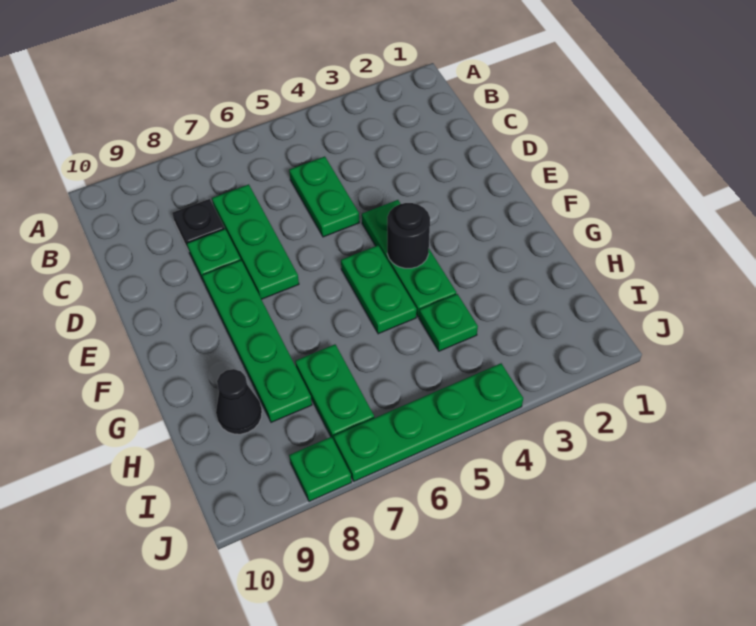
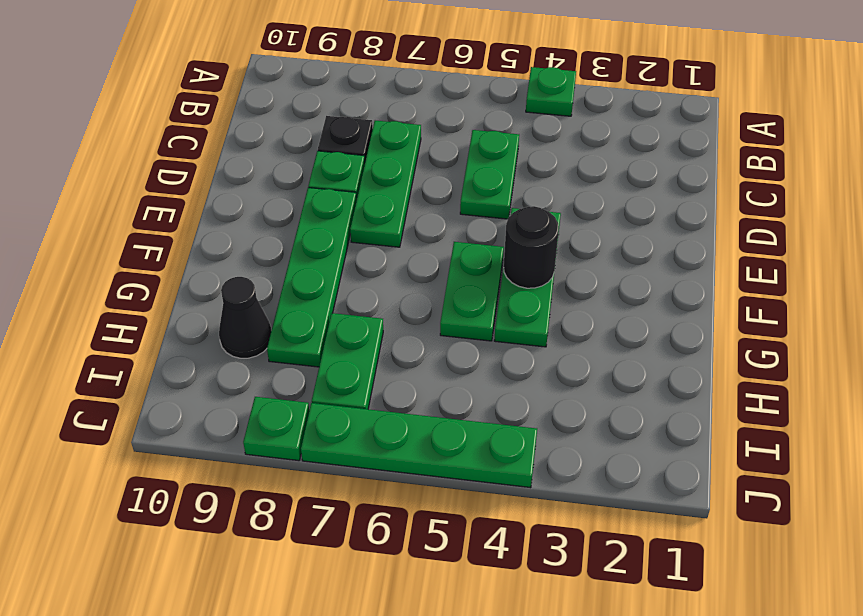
green plate H4 level 1 -> green plate A4 level 1

